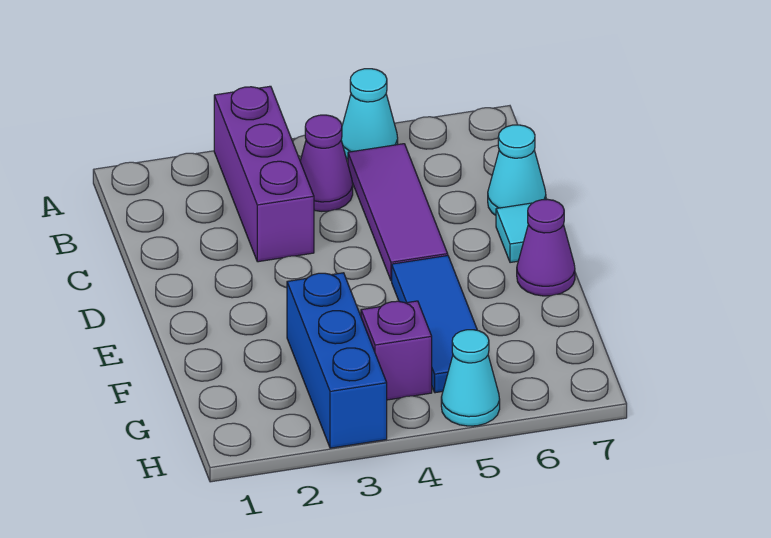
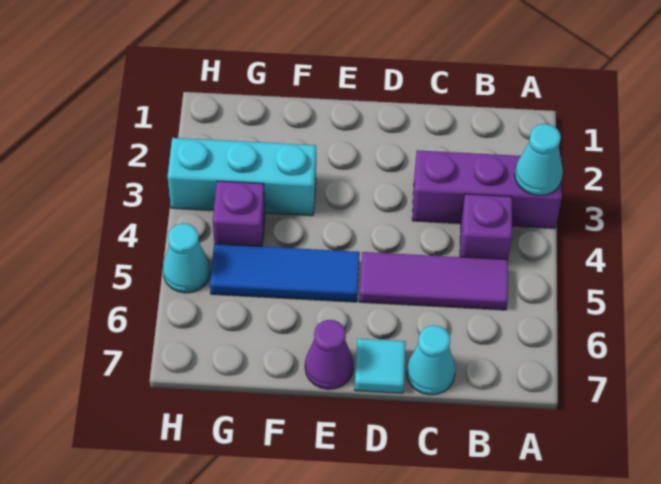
cyan cone A5 level 1 -> cyan cone A3 level 2
purple cone B4 level 1 -> purple brick B4 level 1
blue brick F3:H3 level 1 -> cyan brick F3:H3 level 1

